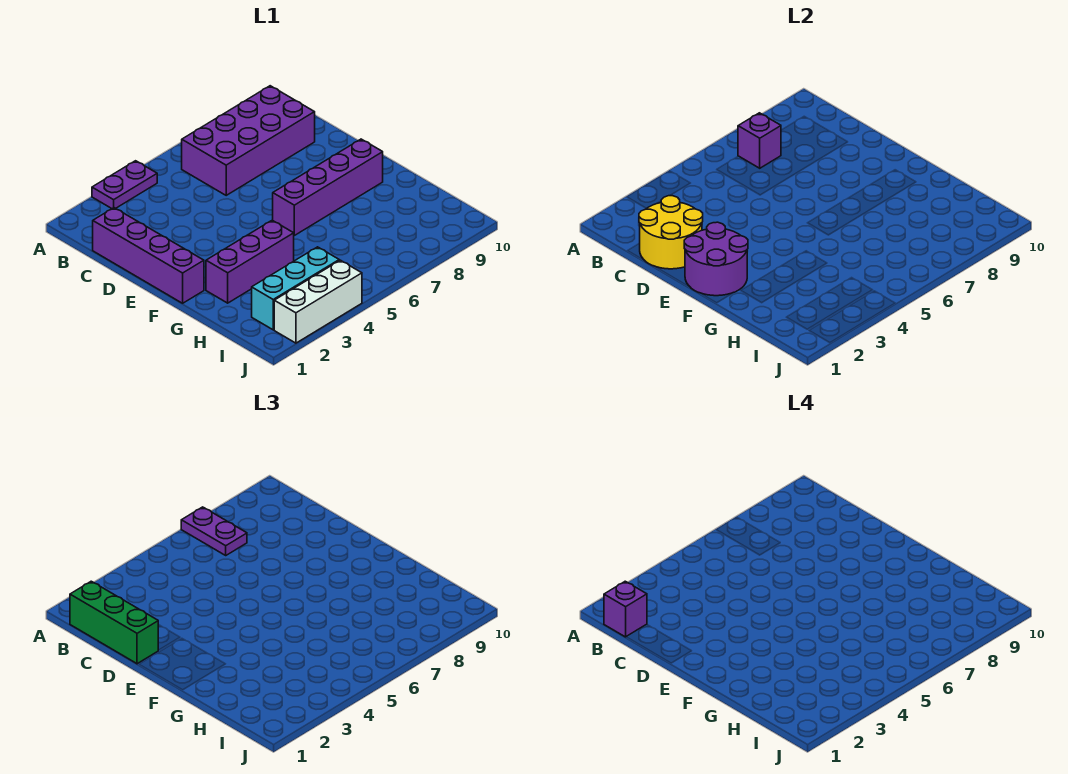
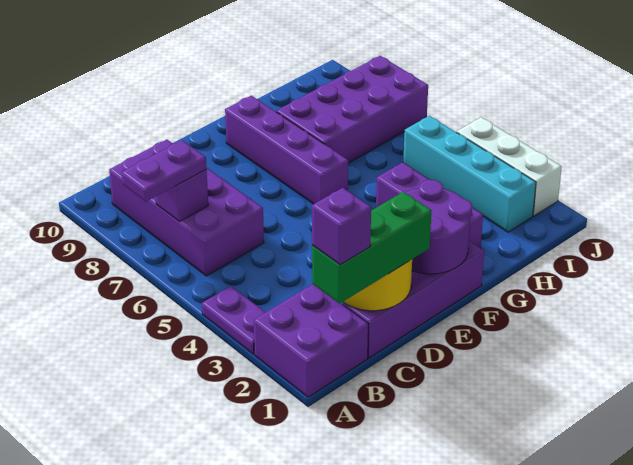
none -> purple brick A1:B2 level 1
none -> purple brick G7:J8 level 1
cyan brick I2:I4 level 1 -> cyan brick I2:I5 level 1

